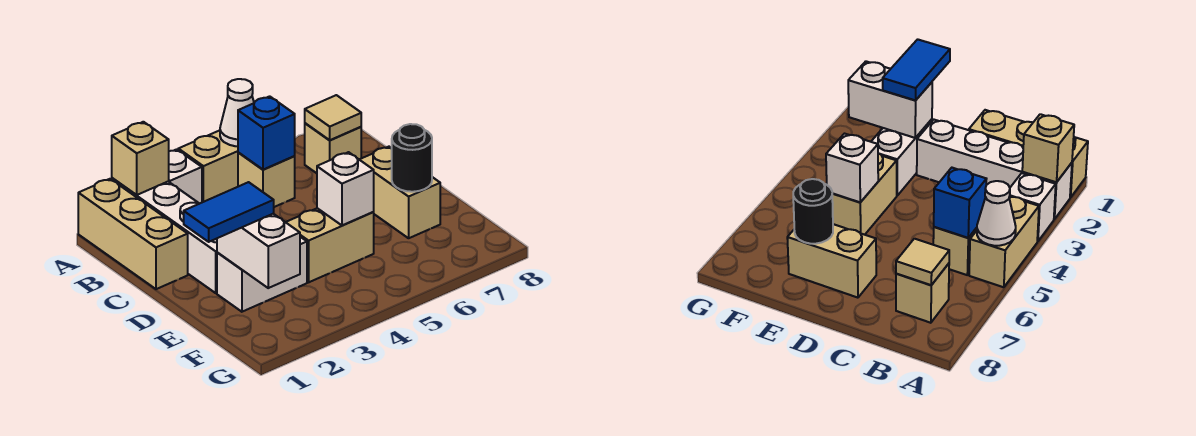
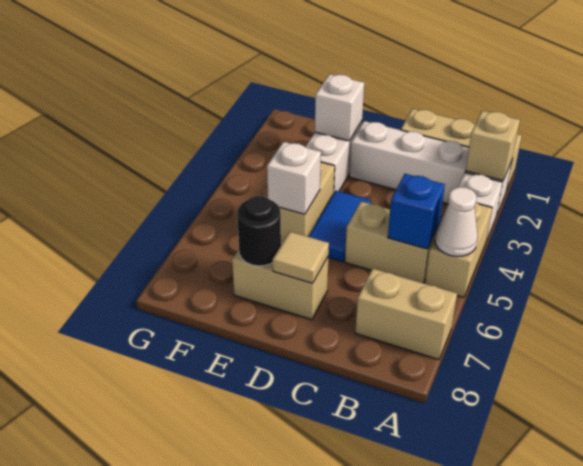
tan brick B5 level 1 -> tan brick B5:C5 level 1
tan brick B7 level 1 -> tan brick A7:B7 level 1
tan tile B7 level 2 -> tan tile D7 level 2
blue tile E1:E2 level 3 -> blue tile D4:D5 level 1
white brick E2:F2 level 2 -> white brick E2 level 2

